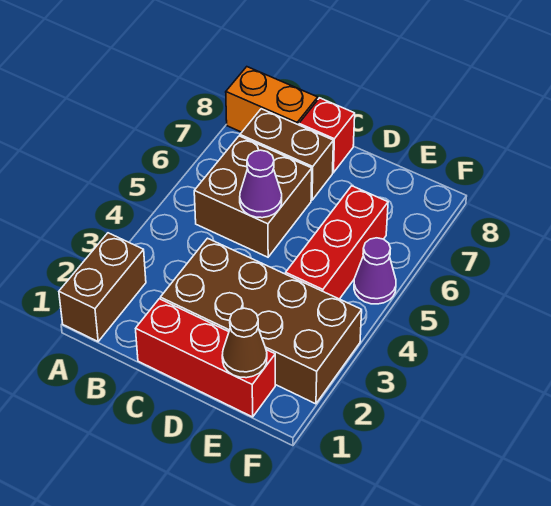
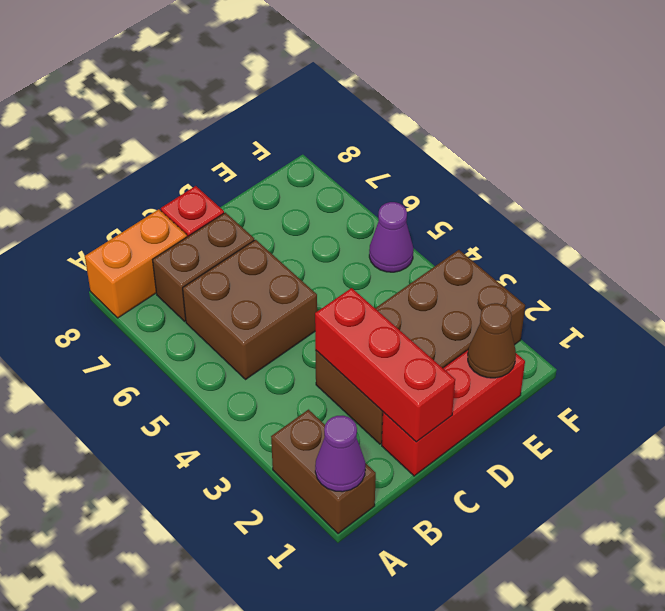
purple cone C5 level 2 -> purple cone A1 level 2
red brick E4:E6 level 1 -> red brick C1:C3 level 2

